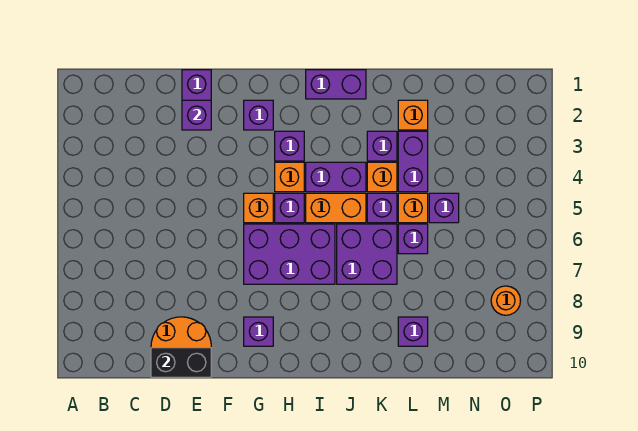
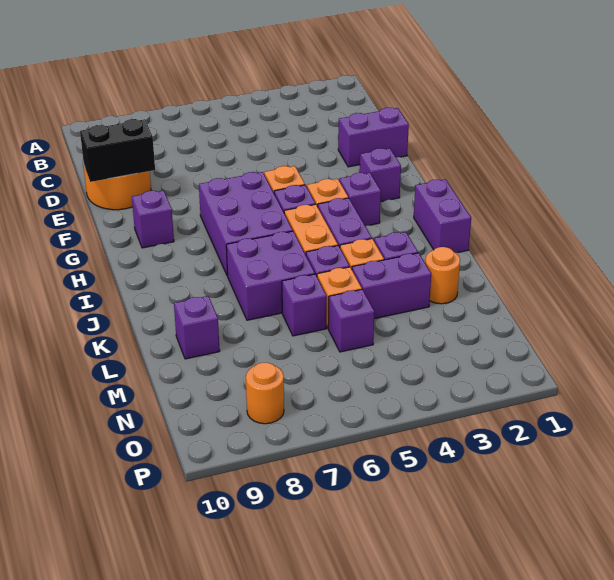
black brick D10:E10 level 2 -> black brick E9:E10 level 2
purple brick E2 level 2 -> none
orange brick L2 level 1 -> orange round brick L2 level 1

